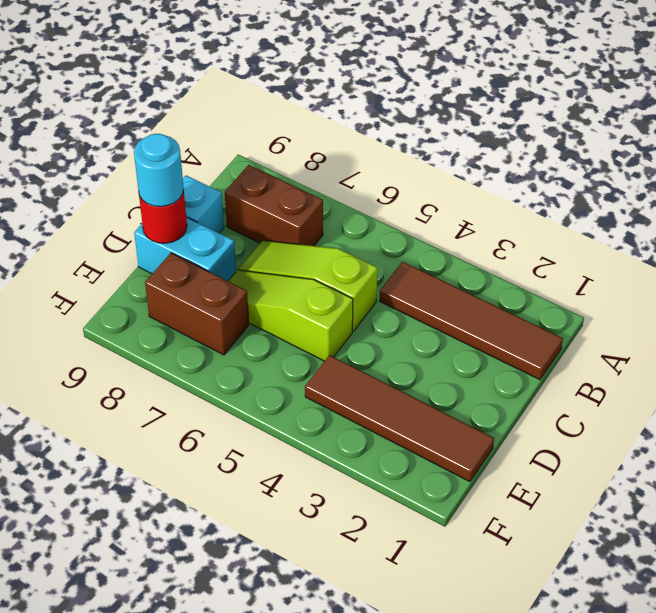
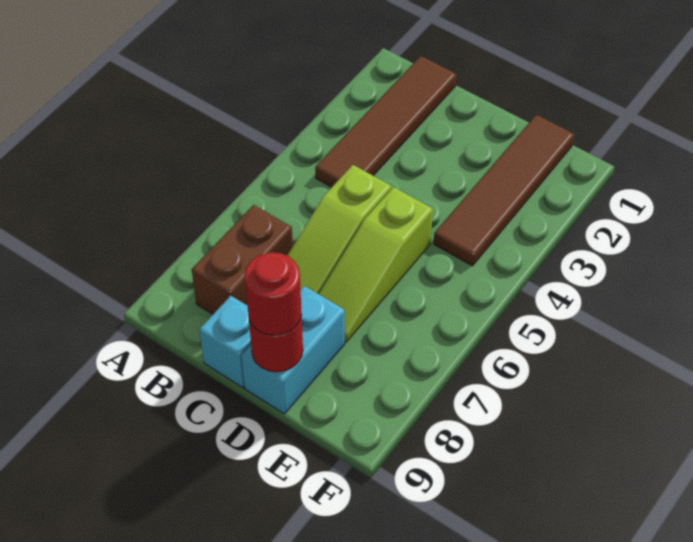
cyan round brick D9 level 3 -> red round brick D9 level 3
brown brick E7:E8 level 1 -> none

